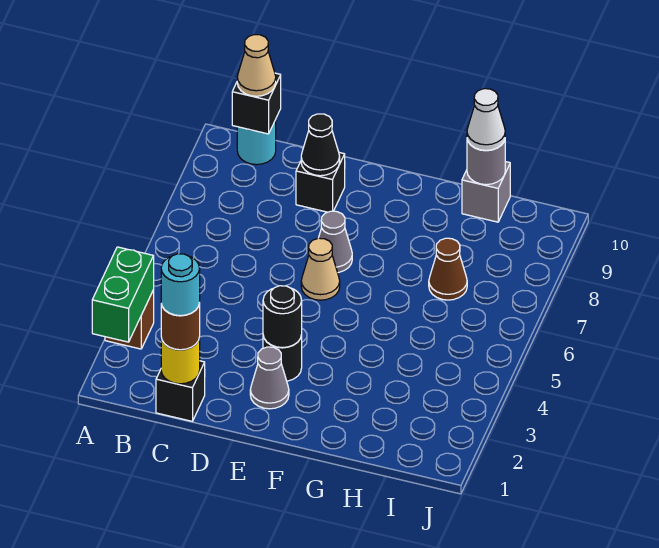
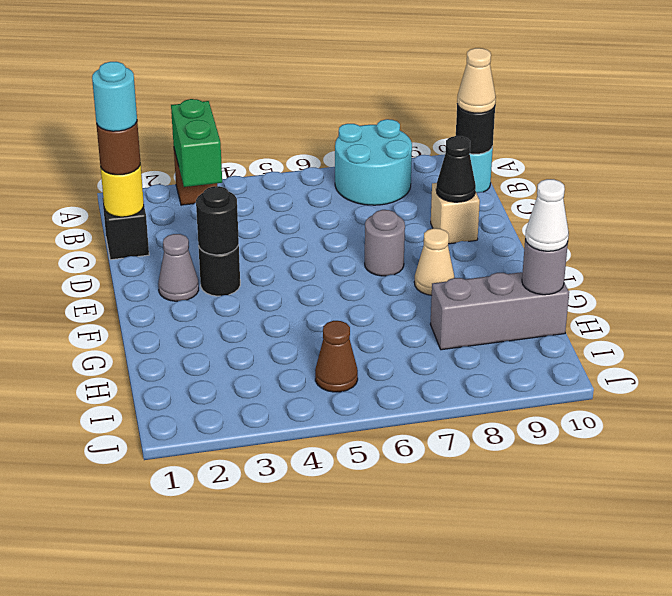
green brick A2:A3 level 2 -> green brick A3:B3 level 2
none -> cyan round brick A7:B8 level 1
black brick B10 level 2 -> black round brick B10 level 2
black brick D9 level 1 -> tan brick D9 level 1
tan cone E6 level 1 -> tan cone F8 level 1
grey cone E7 level 1 -> grey round brick E7 level 1
brown cone H7 level 1 -> brown cone I5 level 1
grey brick H10 level 1 -> grey brick H8:H10 level 1

